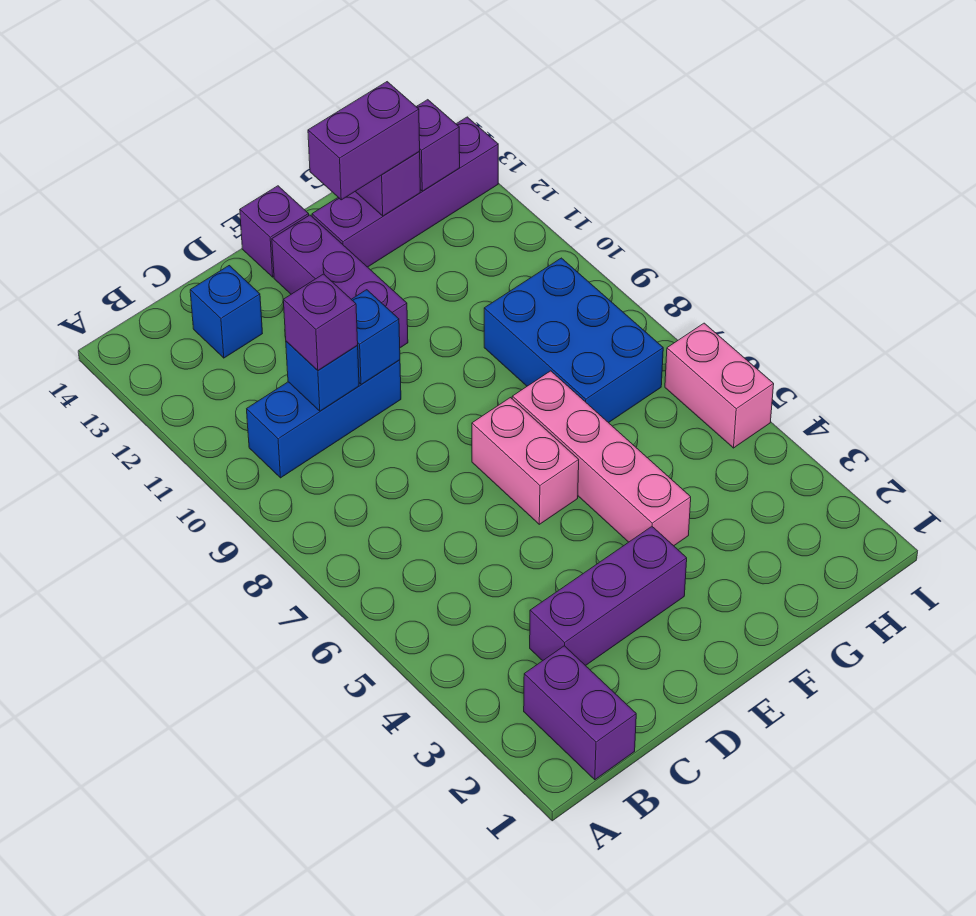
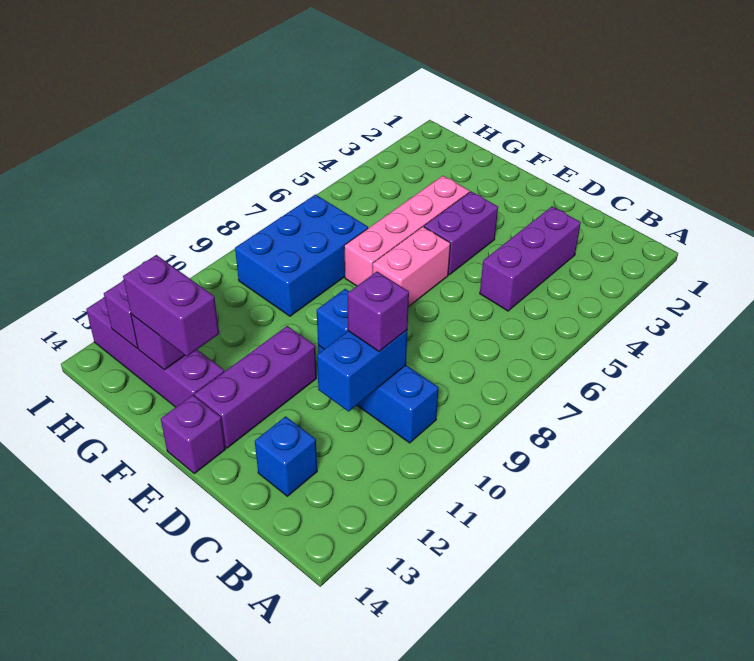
purple brick B1:B2 level 1 -> purple brick E4:E5 level 1
purple brick C3:E3 level 1 -> purple brick C3:C5 level 1
blue brick C10 level 2 -> blue brick C10:C11 level 2
pink brick I5:I6 level 1 -> none

